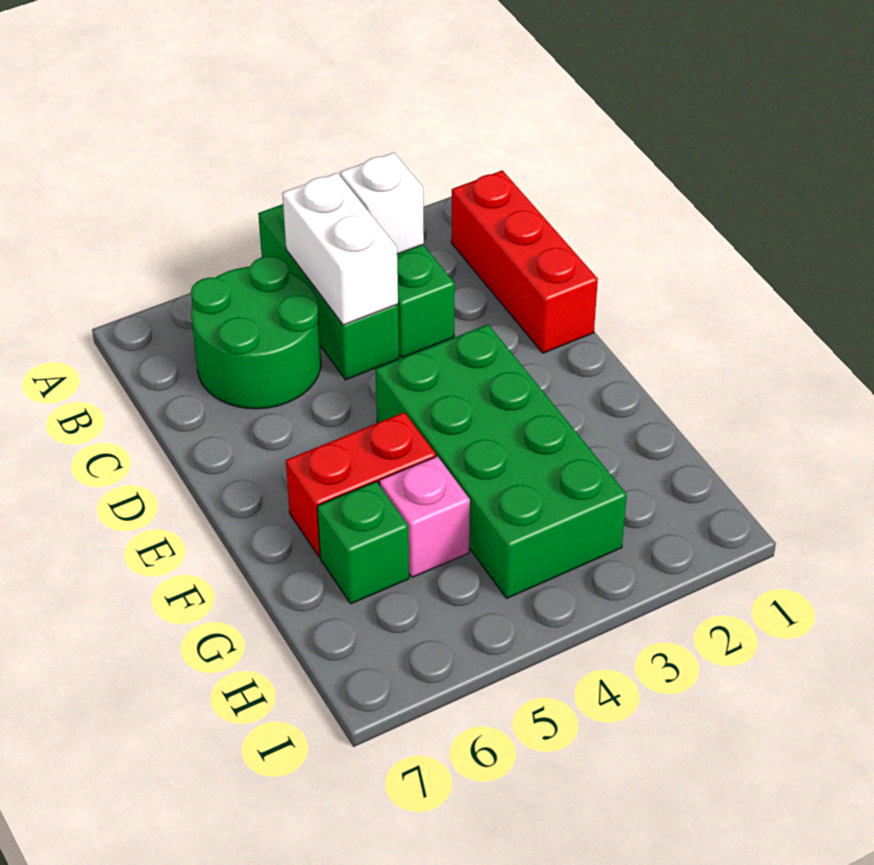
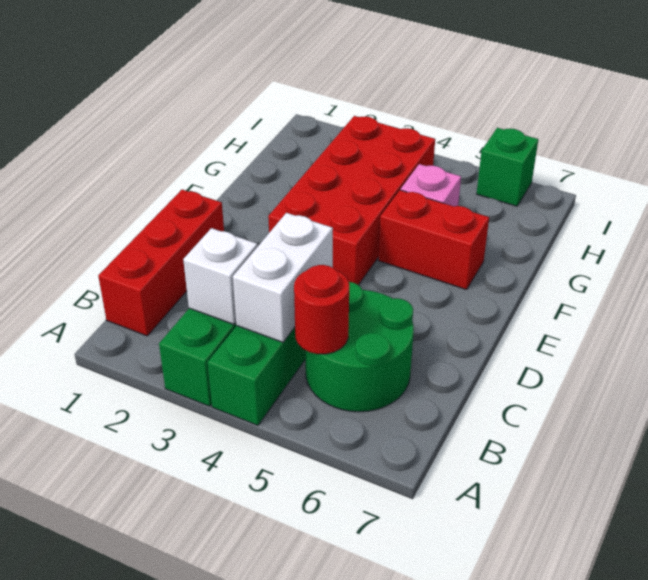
none -> red round brick B5 level 2
green brick E3:H4 level 1 -> red brick E3:H4 level 1
green brick G6 level 1 -> green brick I6 level 1

